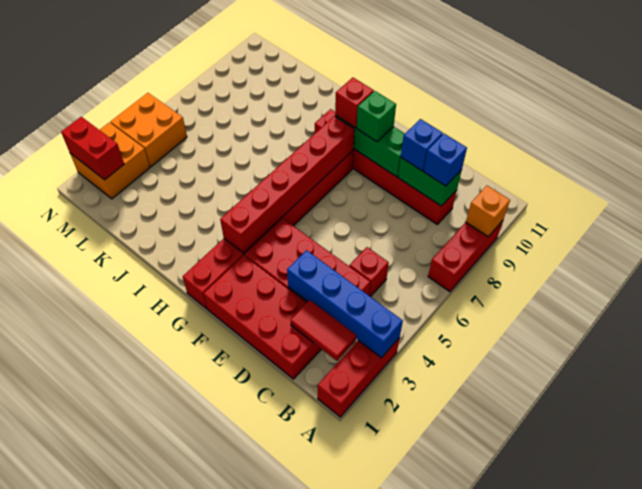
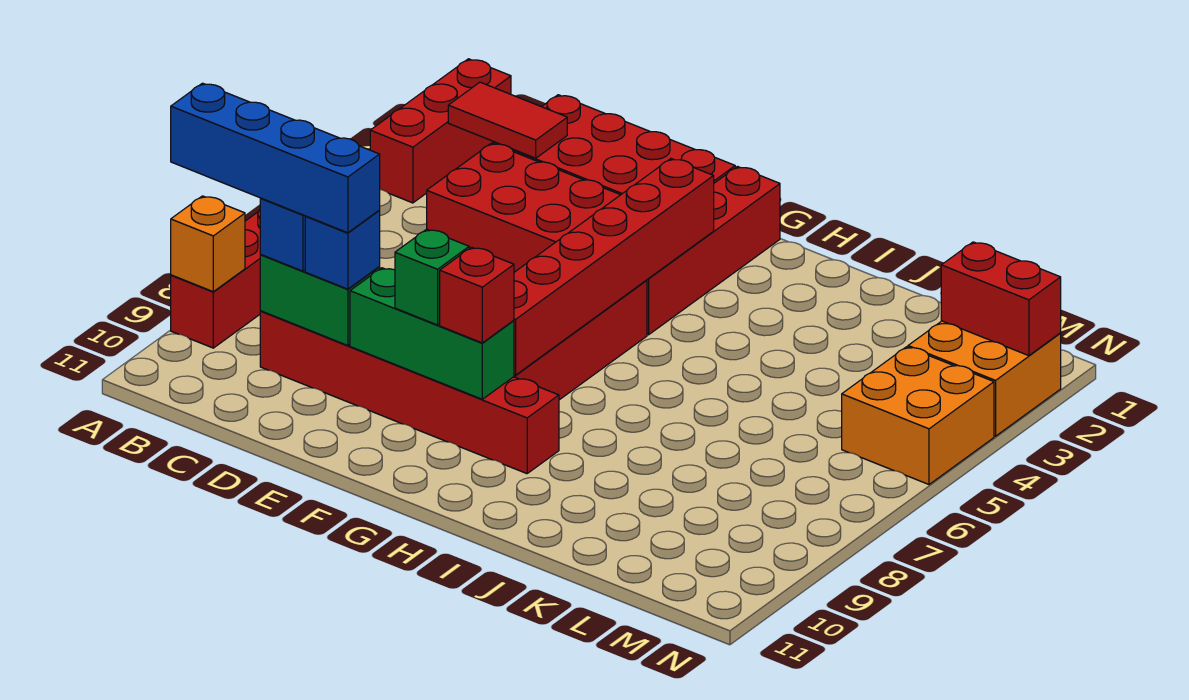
blue brick A3:D3 level 2 -> blue brick A9:D9 level 4
red brick C5 level 1 -> none

